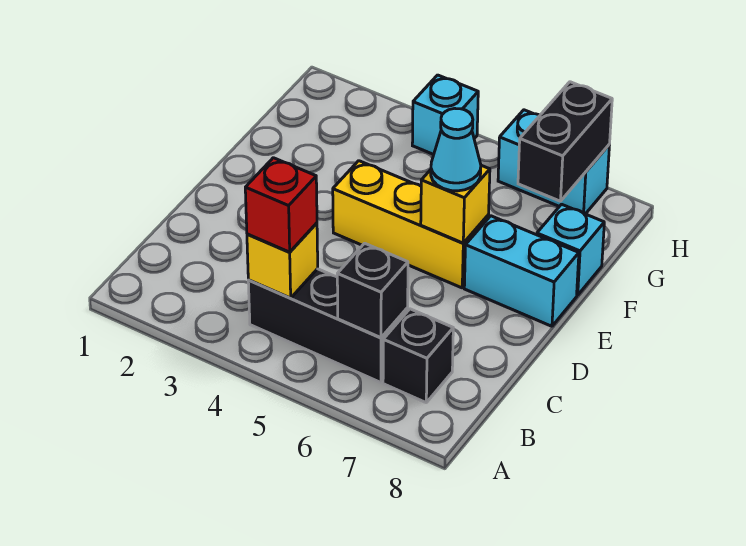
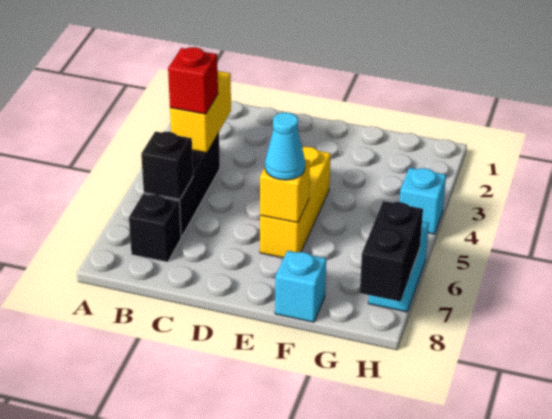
yellow brick B4 level 2 -> yellow brick B3:B4 level 2
cyan brick E7:E8 level 1 -> none
black brick G7:H7 level 2 -> black brick H7:H8 level 2

